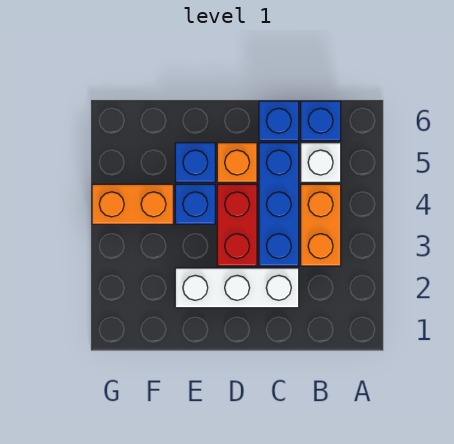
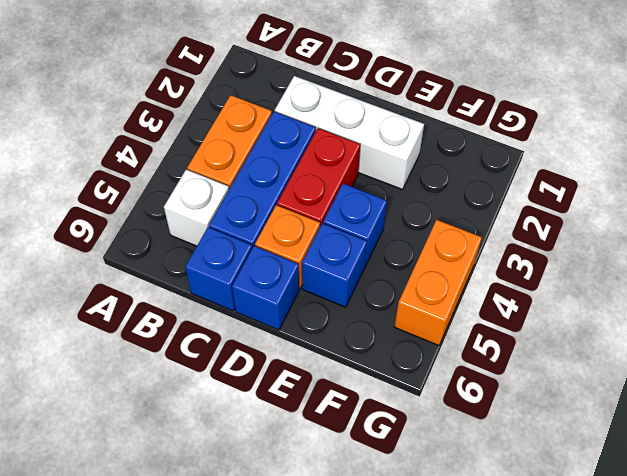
blue brick B6 level 1 -> blue brick D6 level 1
orange brick F4:G4 level 1 -> orange brick G4:G5 level 1

